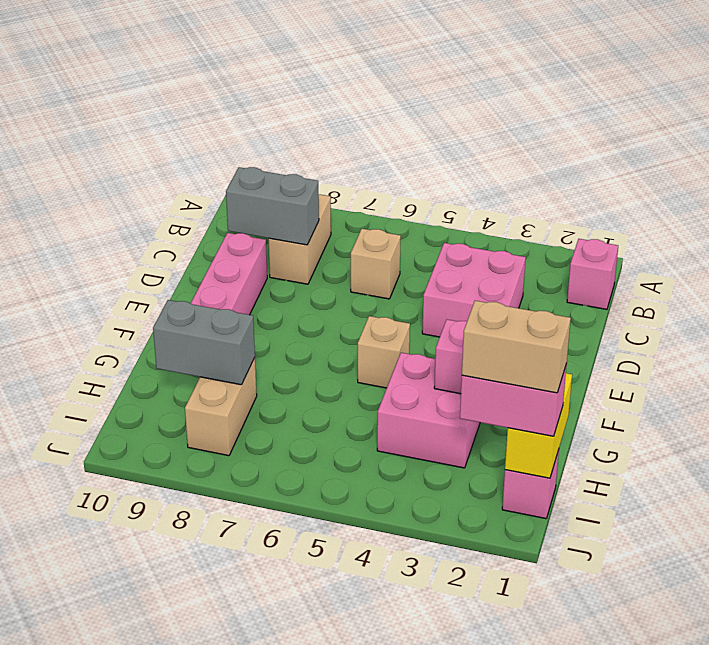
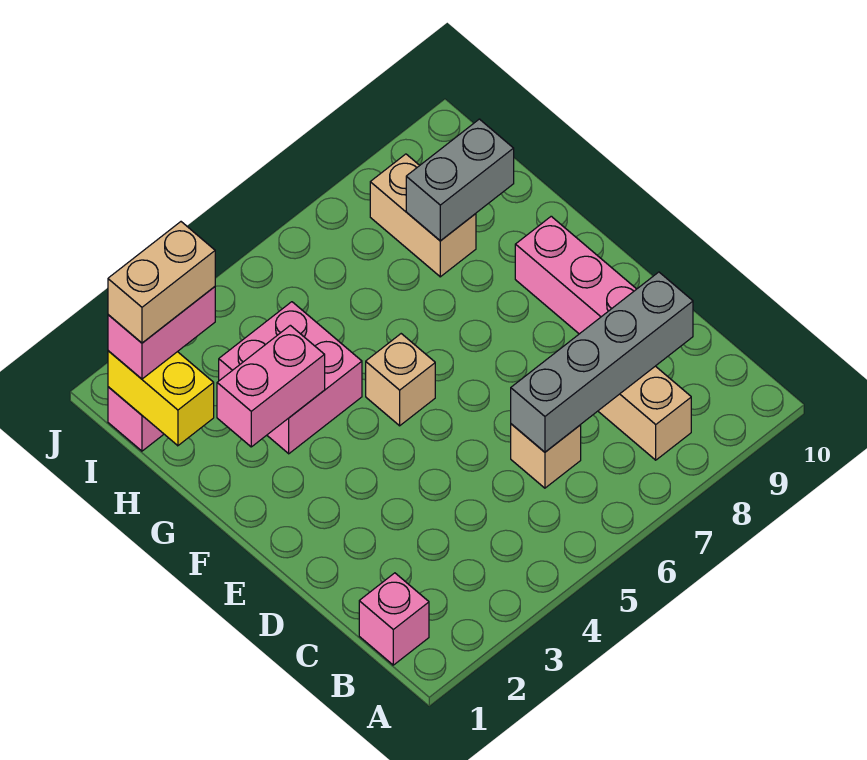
pink brick C3:D4 level 1 -> none
grey brick C8:C9 level 2 -> grey brick C6:C9 level 2

